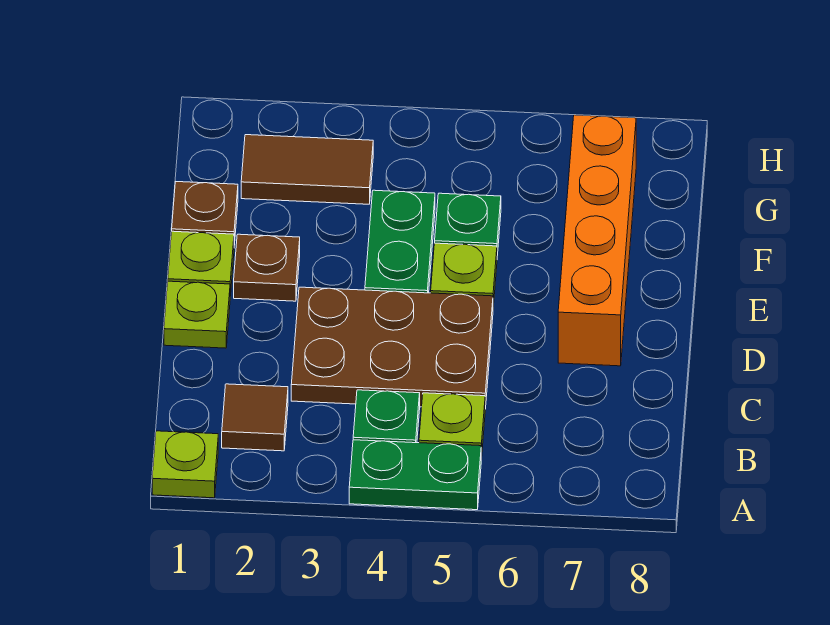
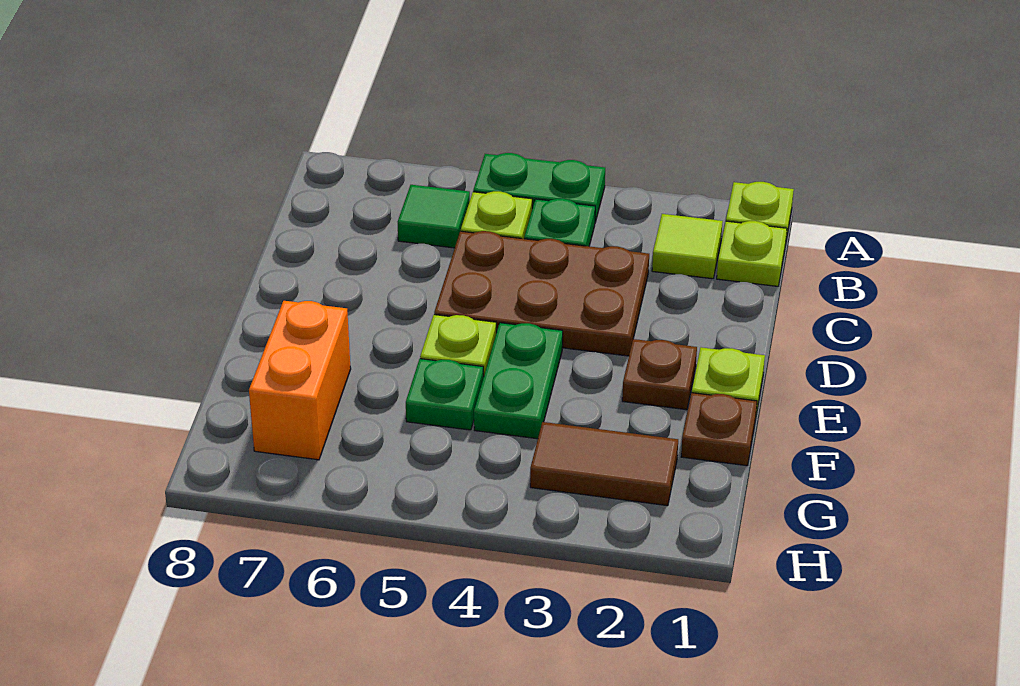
brown tile B2 level 1 -> lime tile B2 level 1
none -> green tile B6 level 1
lime plate D1 level 1 -> lime plate B1 level 1
orange brick D7:G7 level 1 -> orange brick F7:G7 level 1

